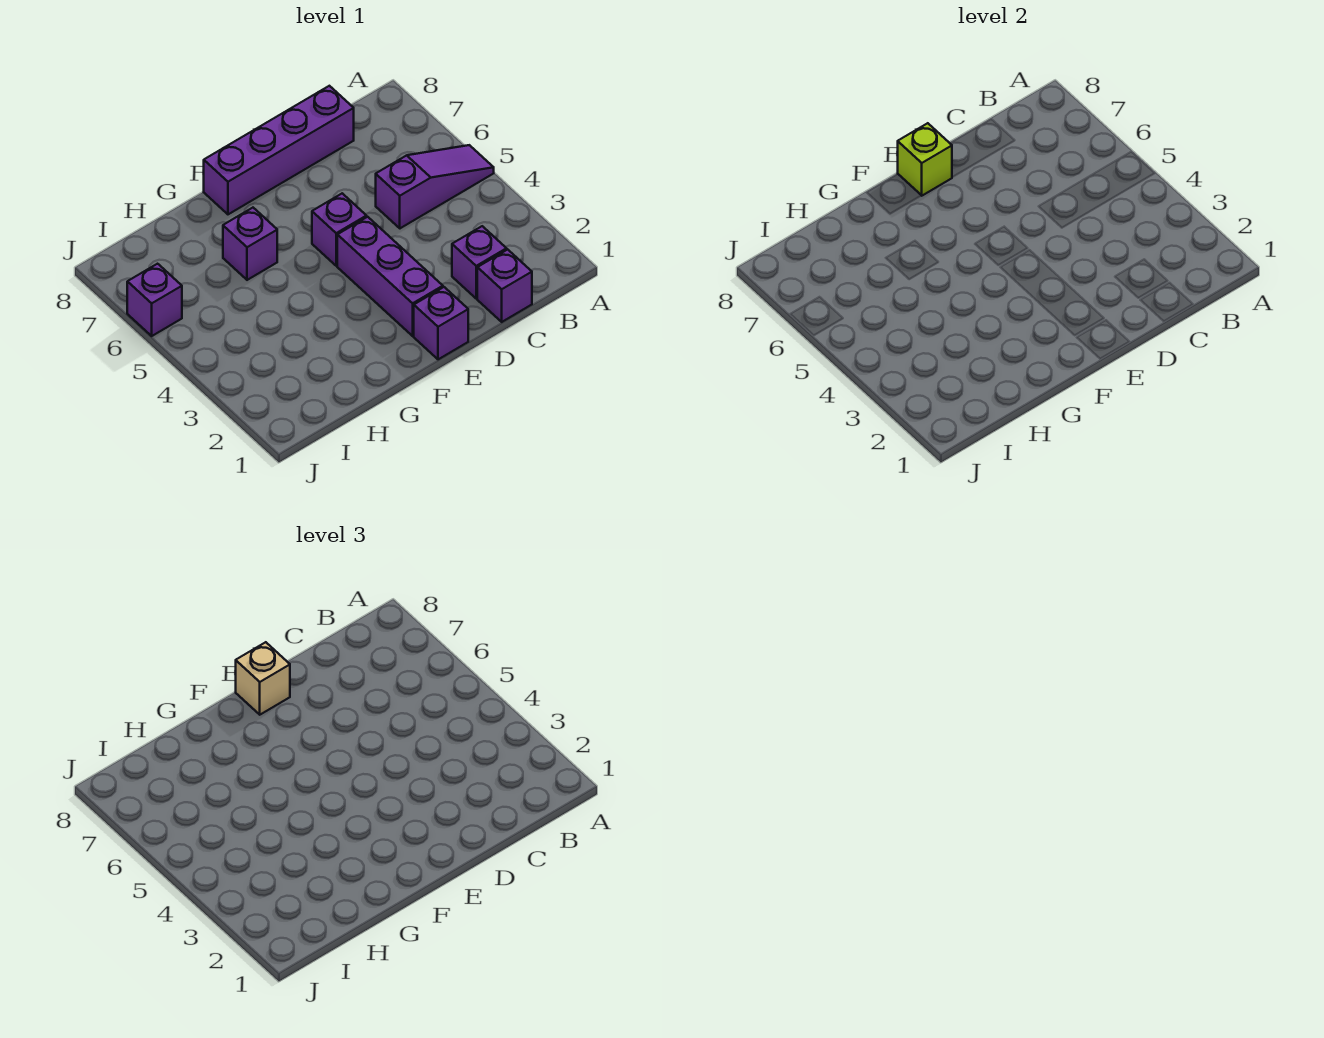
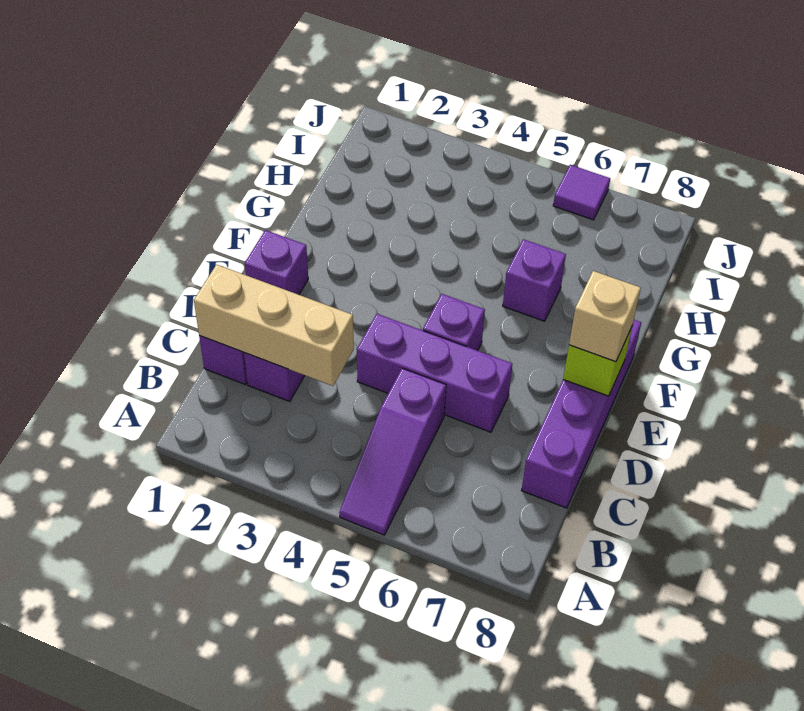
none -> tan brick C1:C3 level 2
purple brick E2:E4 level 1 -> purple brick D4:D6 level 1
purple brick J6 level 1 -> purple tile J6 level 1

